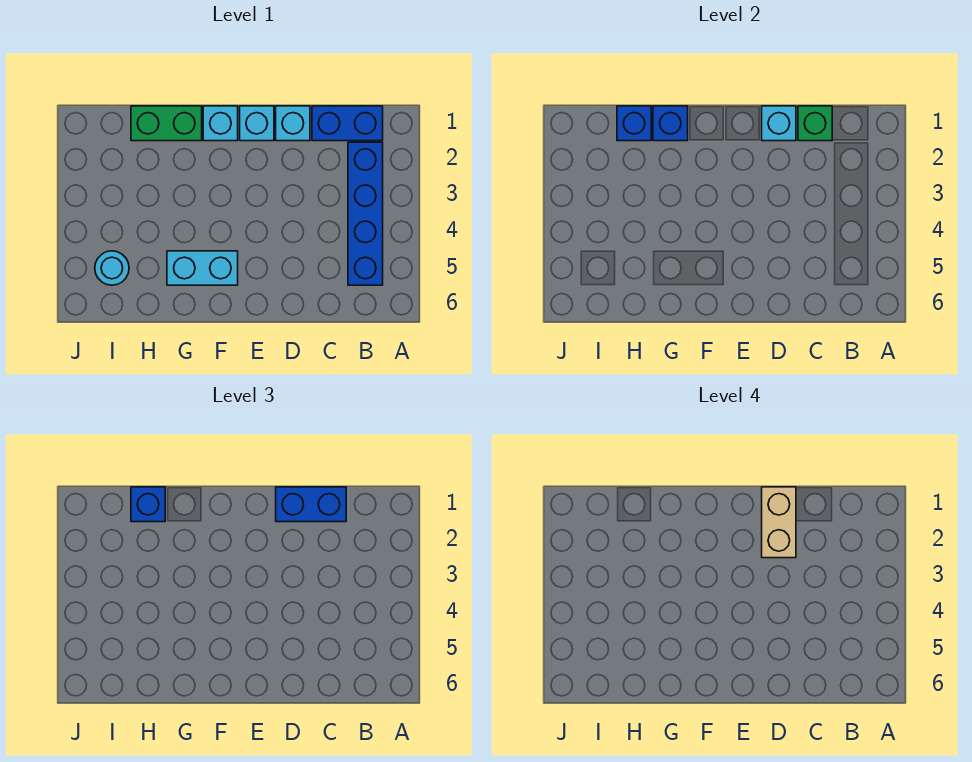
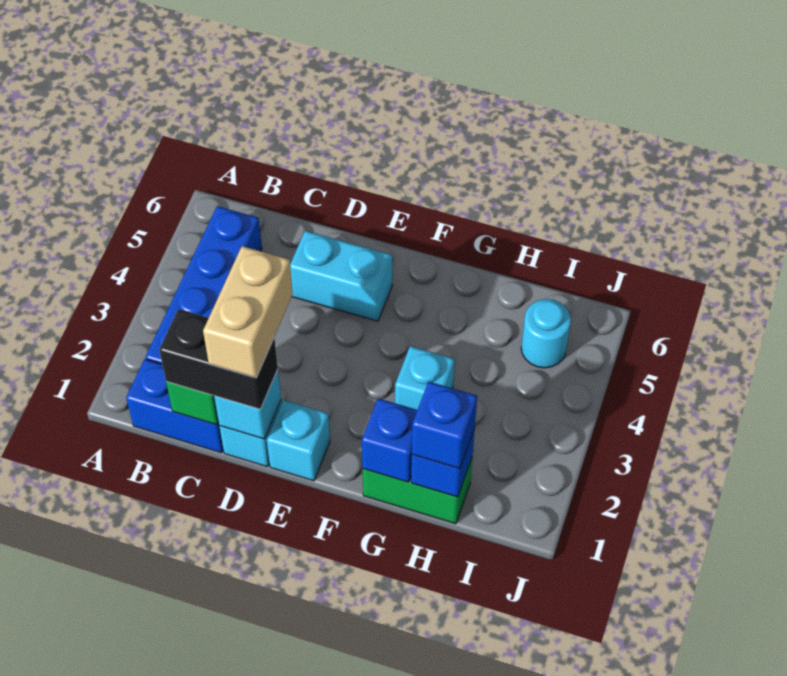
blue brick C1:D1 level 3 -> black brick C1:D1 level 3
cyan brick F1 level 1 -> cyan brick G3 level 1
cyan brick F5:G5 level 1 -> cyan brick D5:E5 level 1

